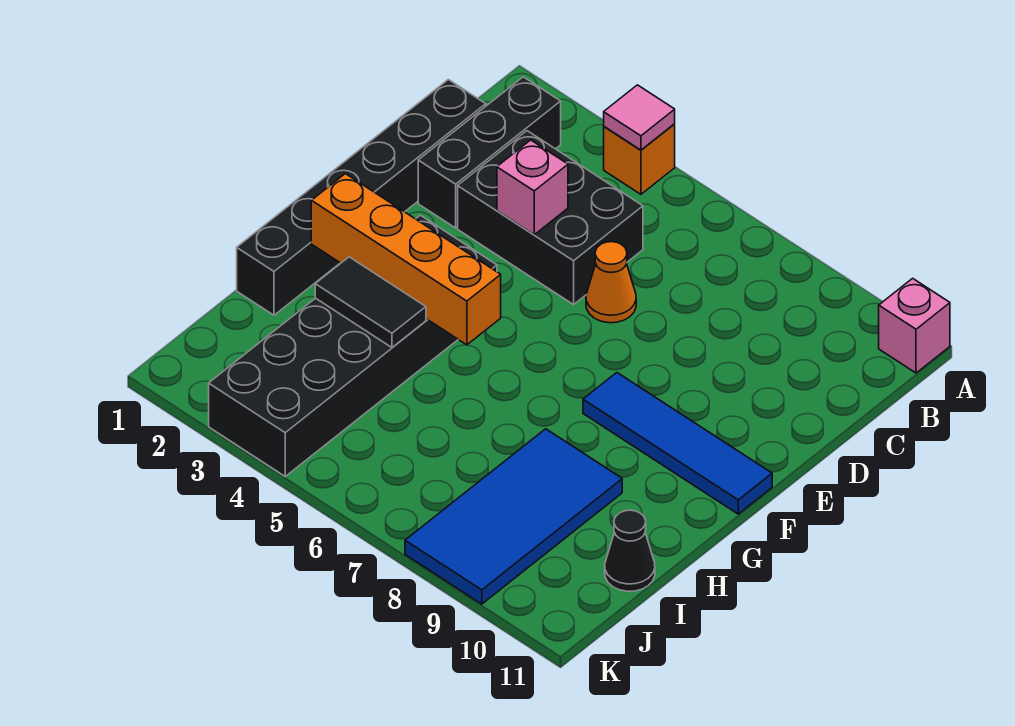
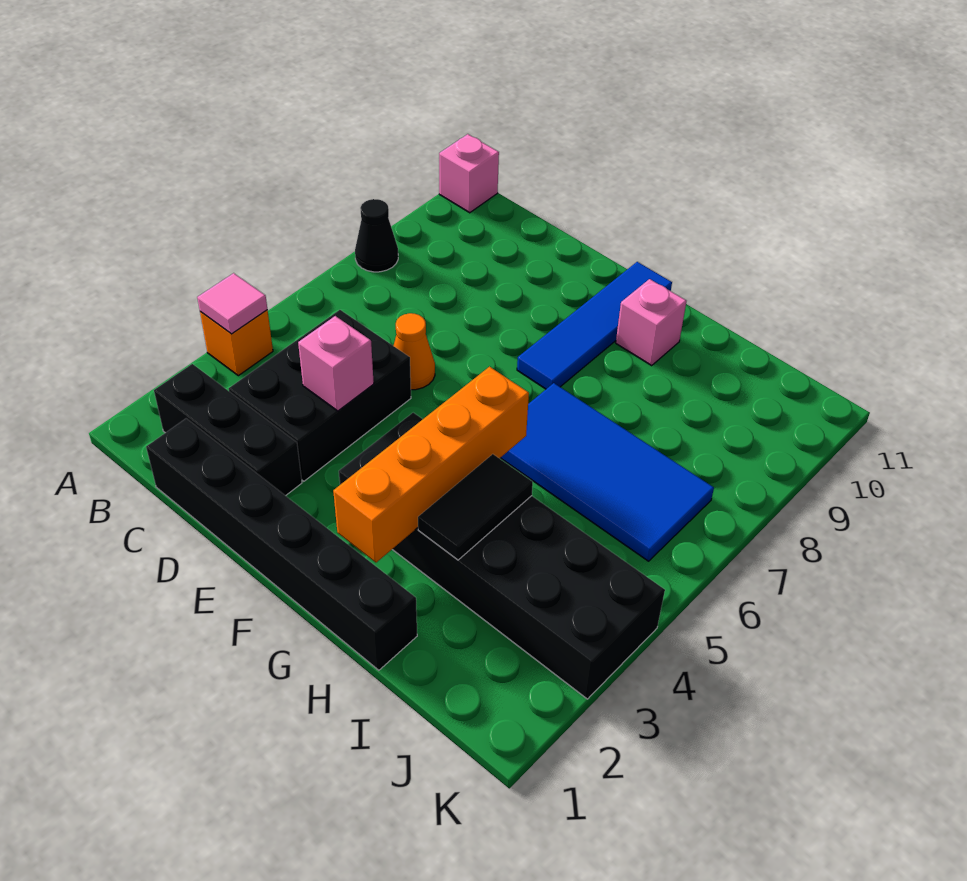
none -> pink brick G10 level 1
blue tile H8:K9 level 1 -> blue tile G6:J7 level 1
black cone I11 level 1 -> black cone A8 level 1

